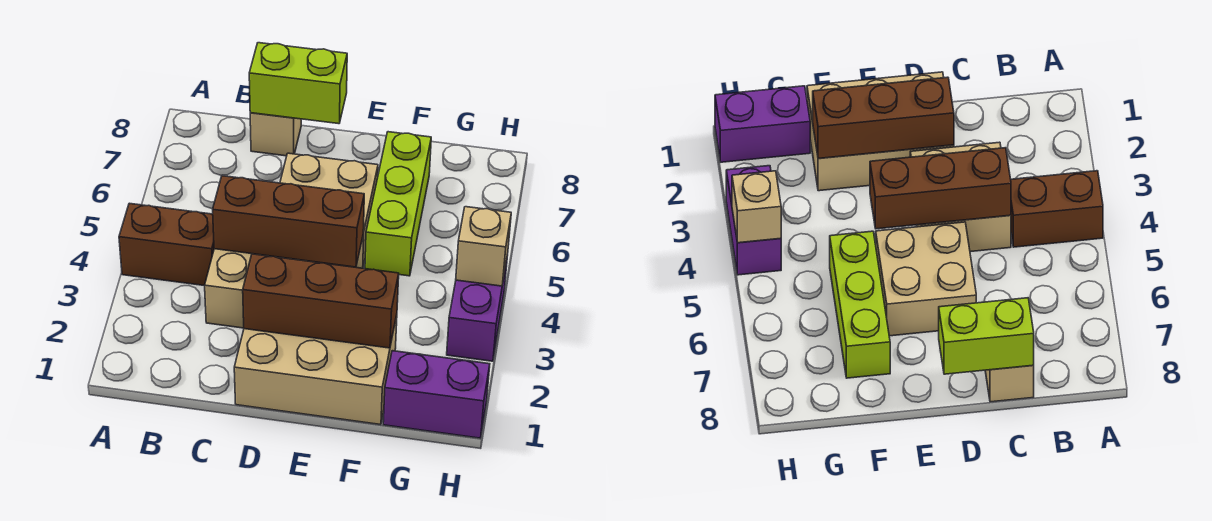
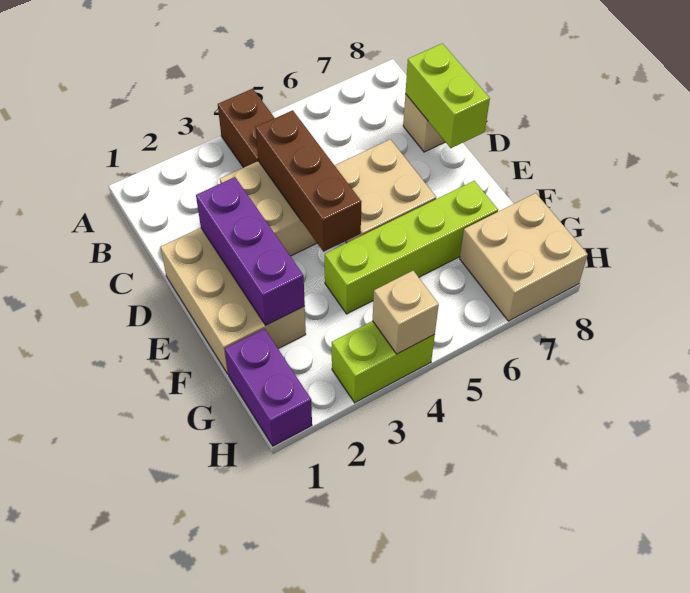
brown brick D2:F2 level 2 -> purple brick D2:F2 level 2
lime brick F5:F7 level 1 -> lime brick F4:F7 level 1
none -> tan brick G7:H8 level 1
purple brick H3:H4 level 1 -> lime brick H3:H4 level 1

